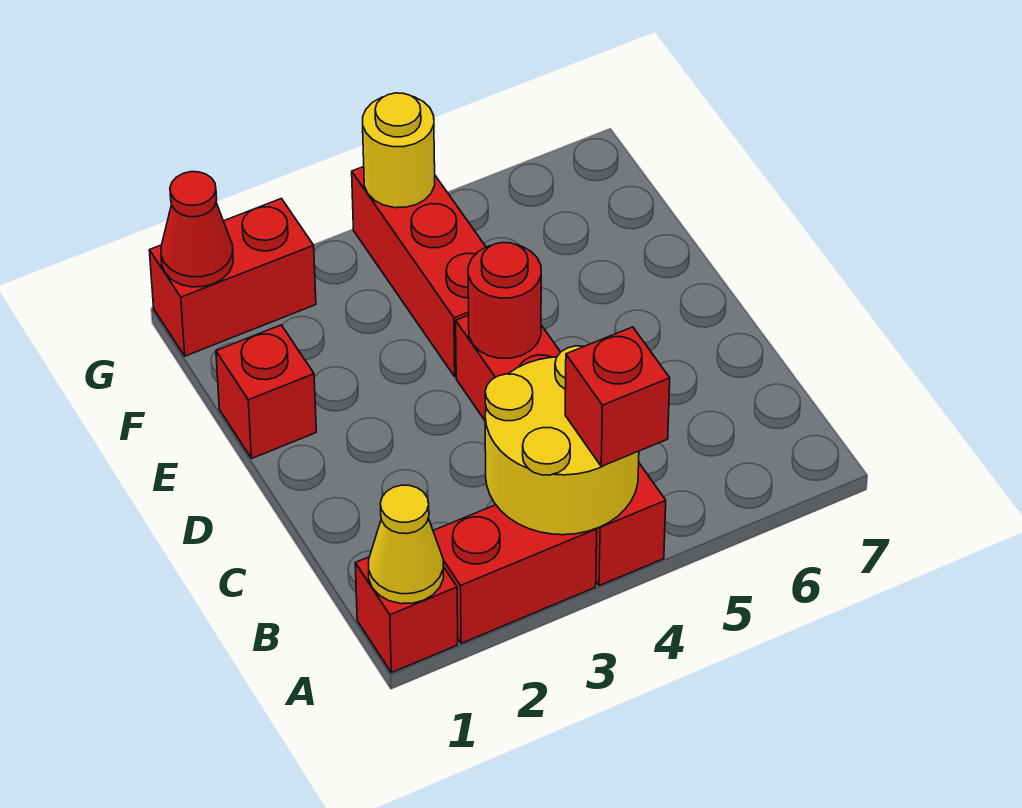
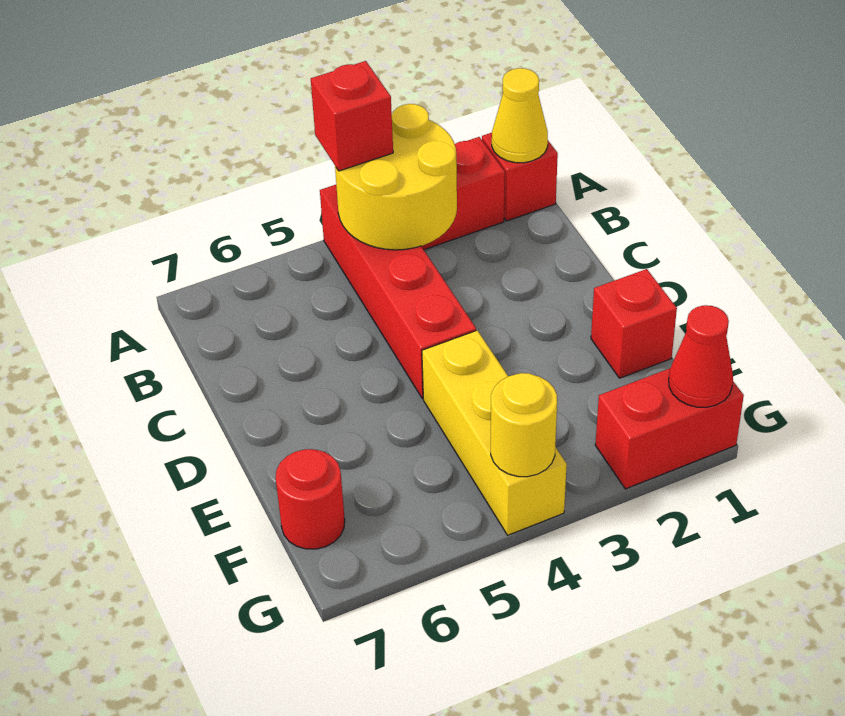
red round brick D4 level 2 -> red round brick F7 level 1
red brick E4:G4 level 1 -> yellow brick E4:G4 level 1

